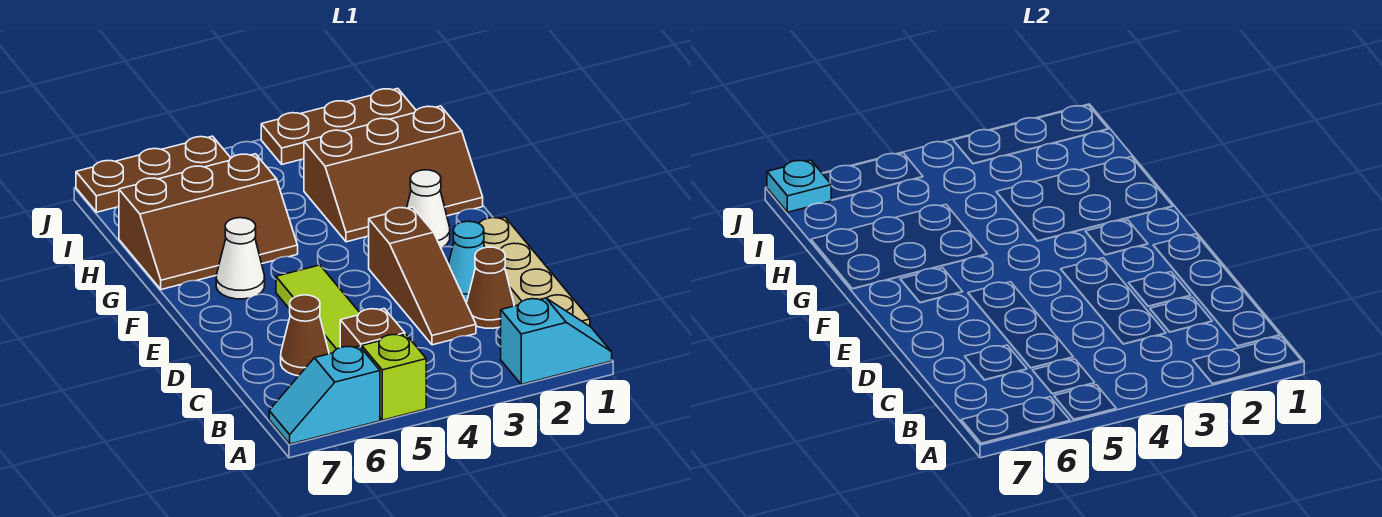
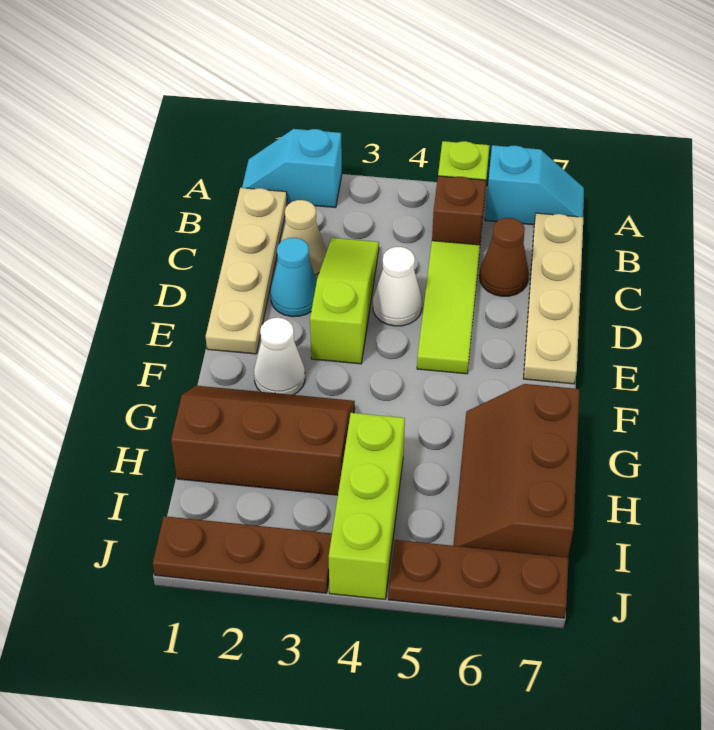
none -> tan plate B7:E7 level 1
brown cone C2 level 1 -> tan cone C2 level 1
brown slope C3:E3 level 1 top E -> lime slope C3:E3 level 1 top E
white cone F6 level 1 -> white cone D4 level 1
brown slope G5:H7 level 1 top H -> brown slope G6:I7 level 1 top 7
none -> lime brick H4:J4 level 1
cyan plate J7 level 2 -> none

